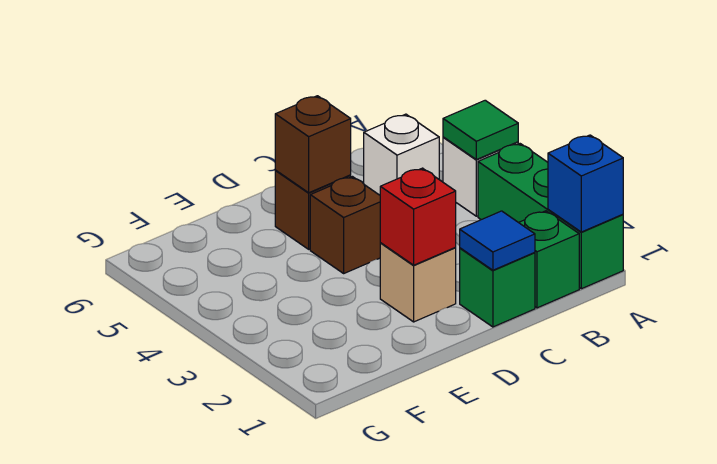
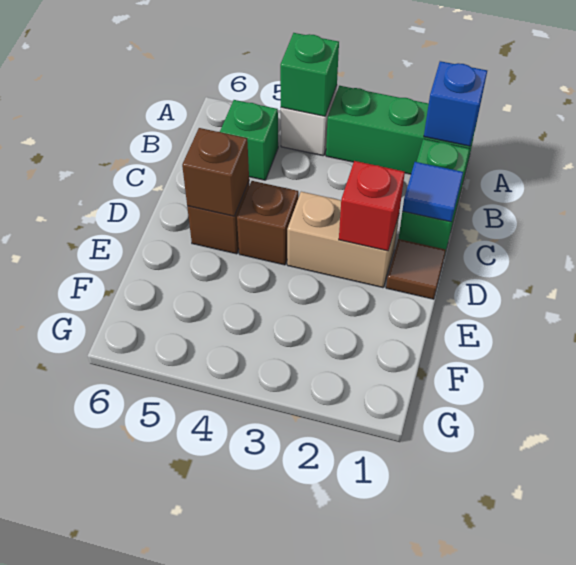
green tile A4 level 2 -> green brick A4 level 2
white brick B5 level 1 -> green brick B5 level 1
none -> brown tile D1 level 1
tan brick D2 level 1 -> tan brick D2:D3 level 1

